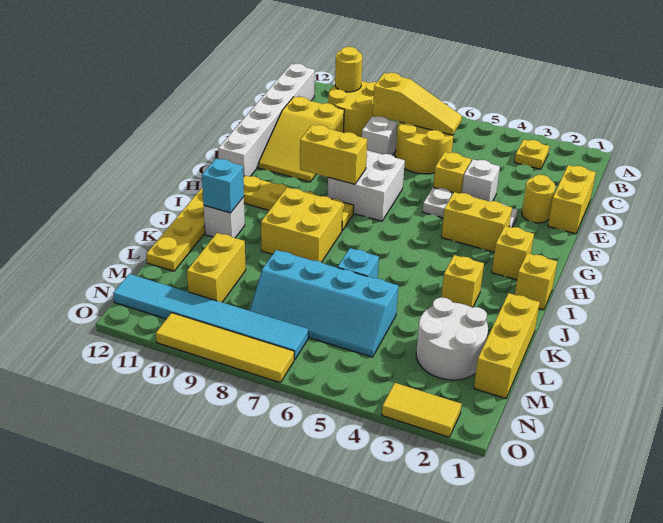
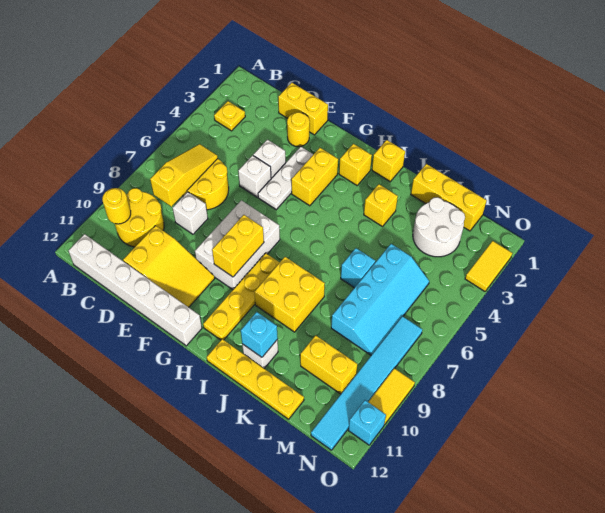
yellow brick E5 level 1 -> white brick E5 level 1
white brick F7:G8 level 1 -> white brick F7:G9 level 1
yellow tile O7:O10 level 1 -> yellow tile O9:O10 level 1
none -> cyan brick O11 level 1

